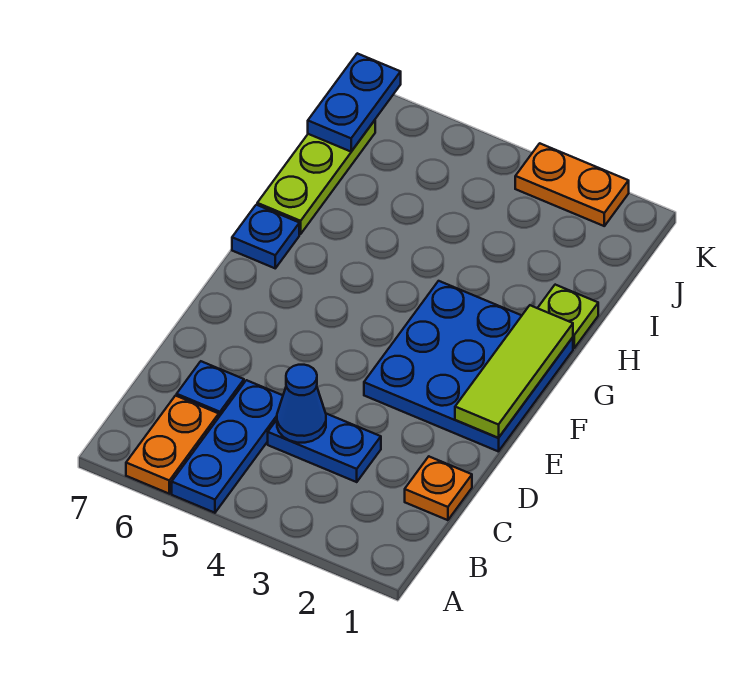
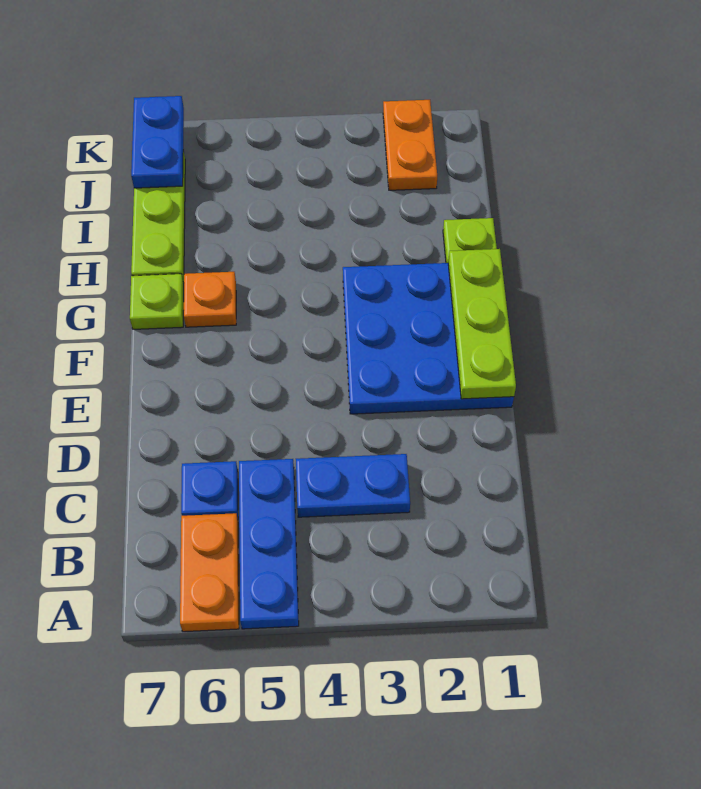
orange plate C1 level 1 -> orange plate G6 level 1
blue cone C4 level 2 -> none
lime tile E1:G1 level 2 -> lime plate E1:G1 level 2
blue plate G7 level 1 -> lime plate G7 level 1
orange plate K2:K3 level 1 -> orange plate J2:K2 level 1

